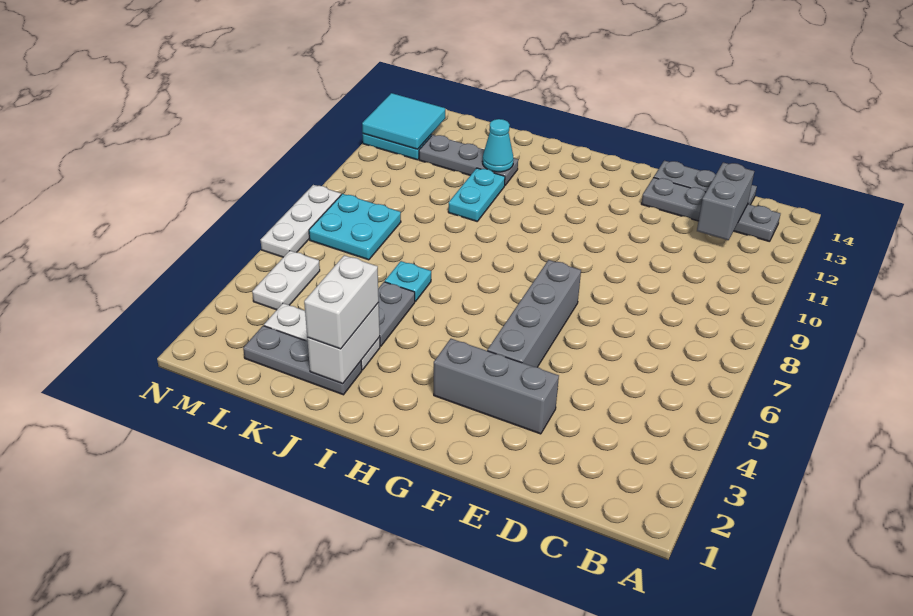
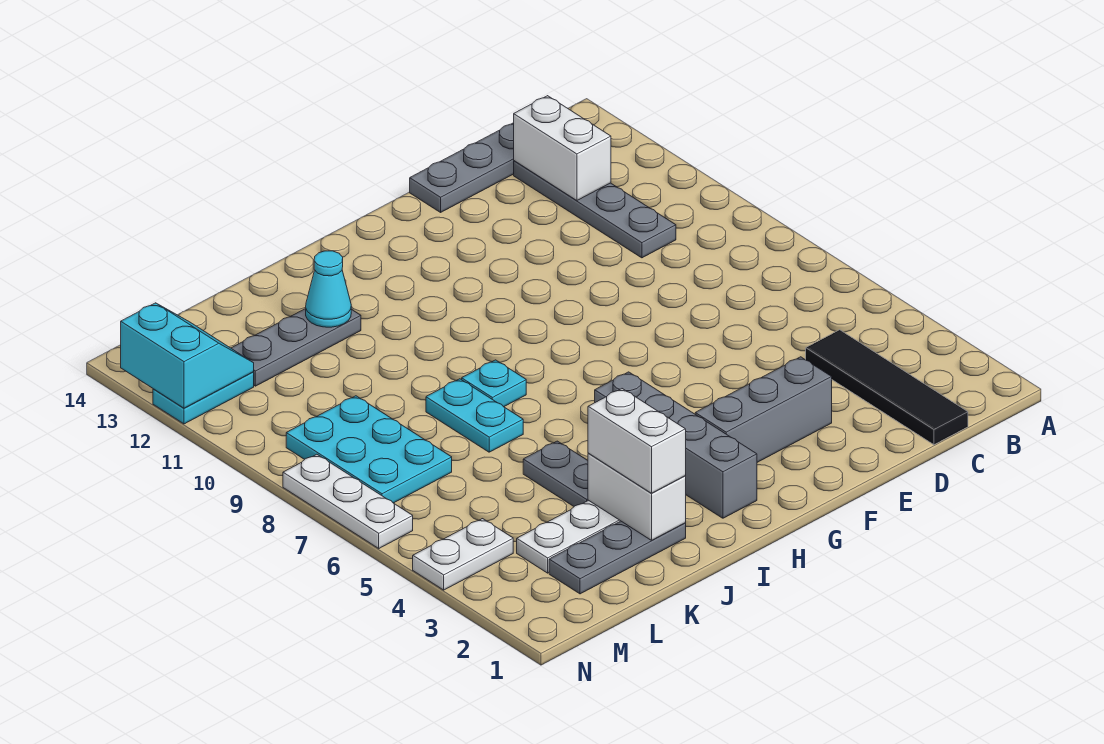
grey plate B13:E13 level 1 -> grey plate C10:C13 level 1
none -> black tile C1:C4 level 1
grey brick C12:C13 level 2 -> white brick C12:C13 level 2
grey brick F4:F7 level 1 -> grey brick H2:H5 level 1
cyan plate J6 level 1 -> cyan plate I8 level 1
cyan plate J10:J11 level 1 -> cyan plate J7:J8 level 1
cyan plate L7:M8 level 1 -> cyan plate L7:M9 level 1
white plate M4:M5 level 1 -> white plate M4:N4 level 1
cyan tile M12:N13 level 2 -> cyan slope M12:N13 level 2 top N

